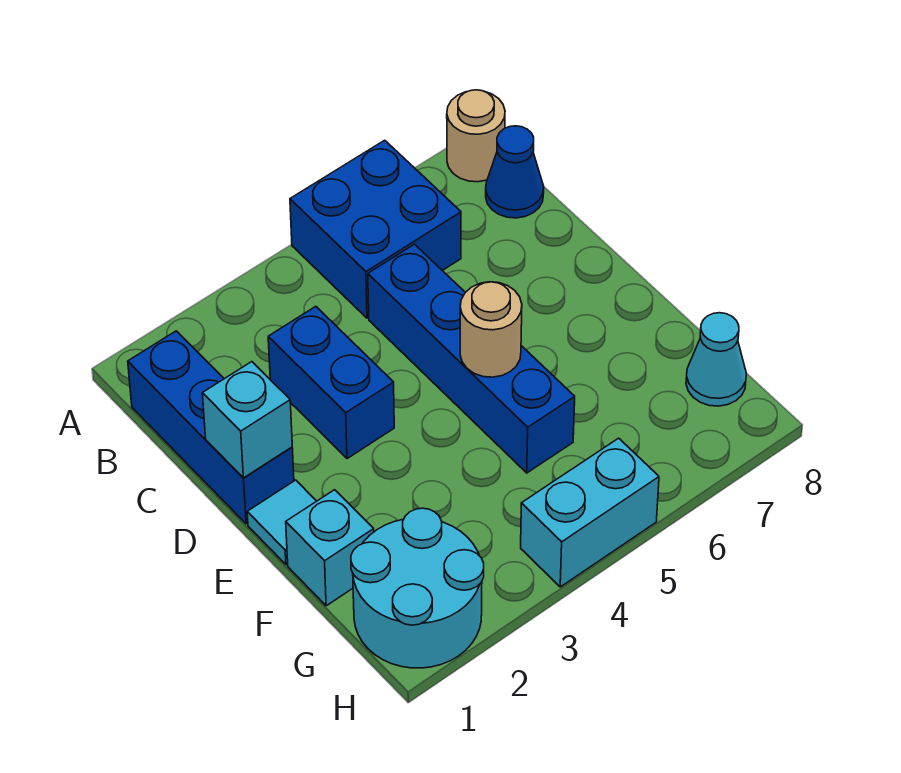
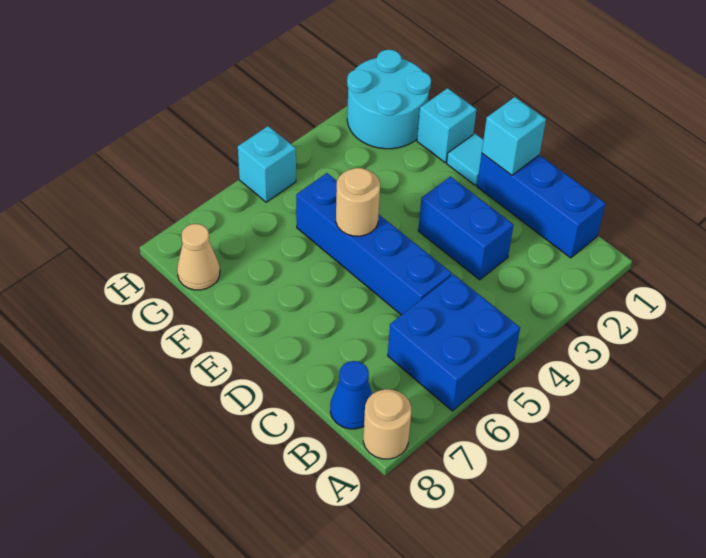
cyan cone G8 level 1 -> tan cone G8 level 1
cyan brick H4:H5 level 1 -> cyan brick H5 level 1

